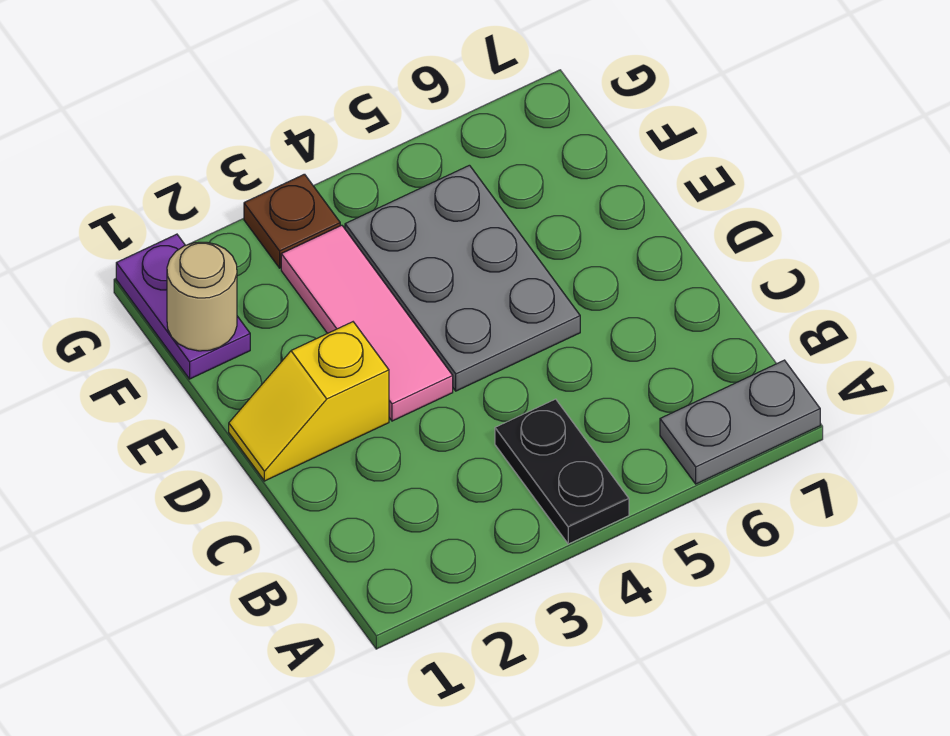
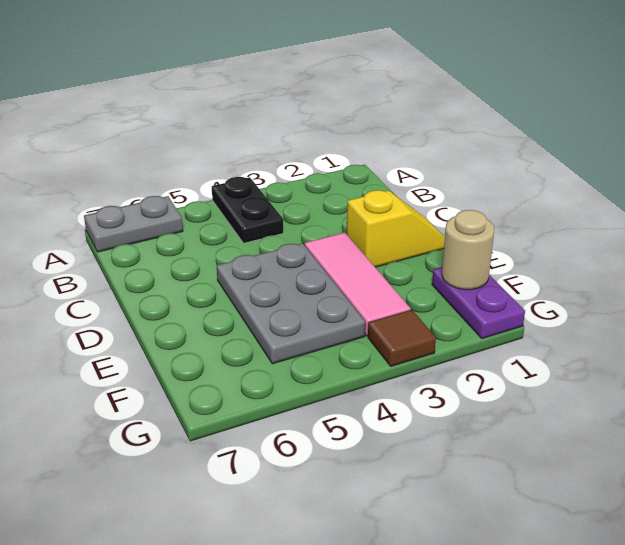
brown plate G3 level 1 -> brown tile G3 level 1

